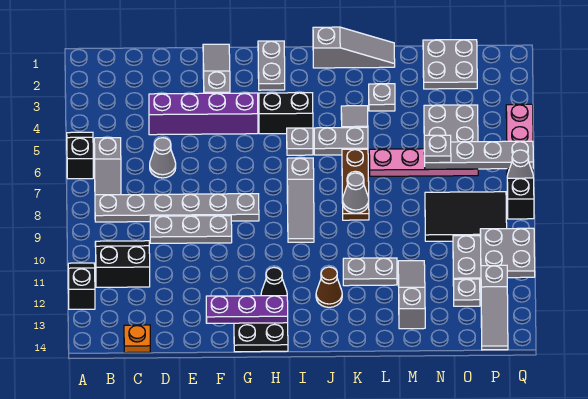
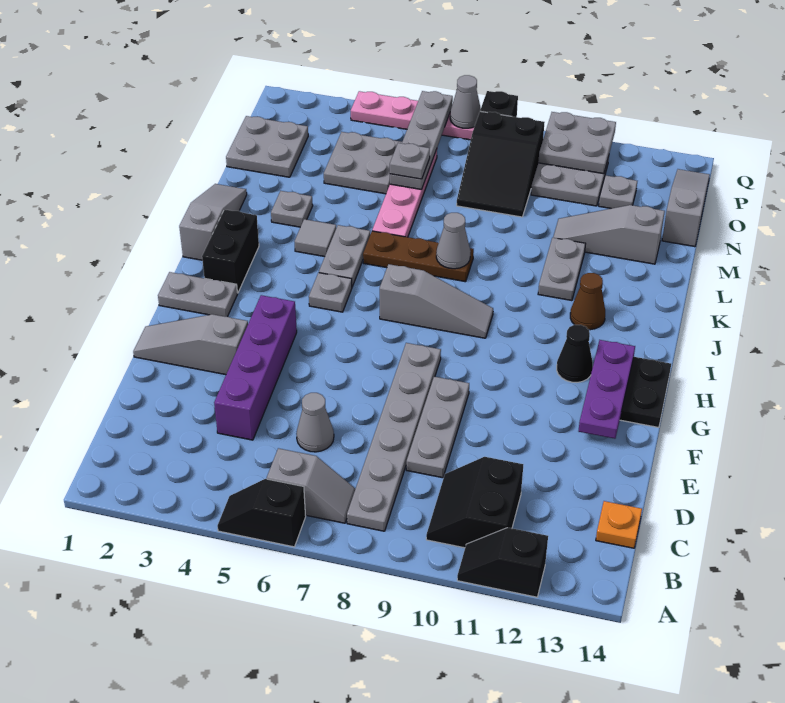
black brick H4:I4 level 1 -> black brick I2:J2 level 1
black tile N8:P9 level 1 -> black slope N8:P9 level 1 top P
grey slope P12:P14 level 1 top 12 -> grey slope N14:P14 level 1 top N

